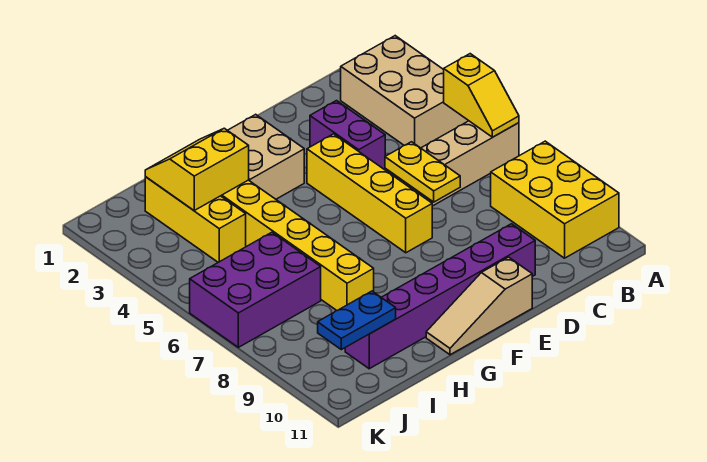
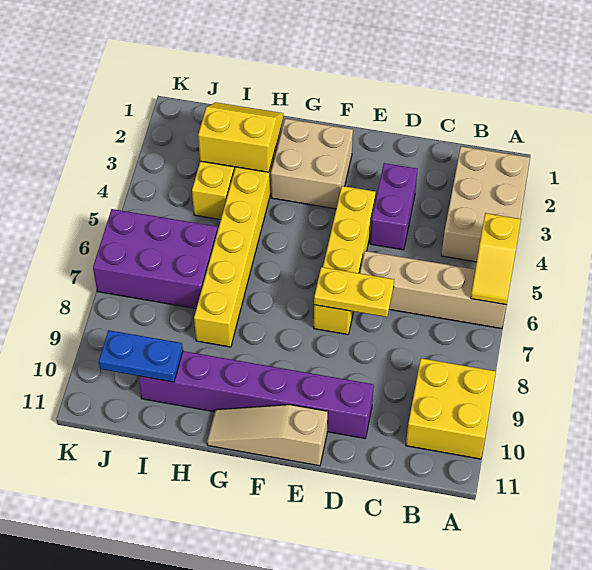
yellow brick A8:B10 level 1 -> yellow brick A9:B10 level 1
yellow plate D6:D7 level 2 -> yellow plate D7:E7 level 2

